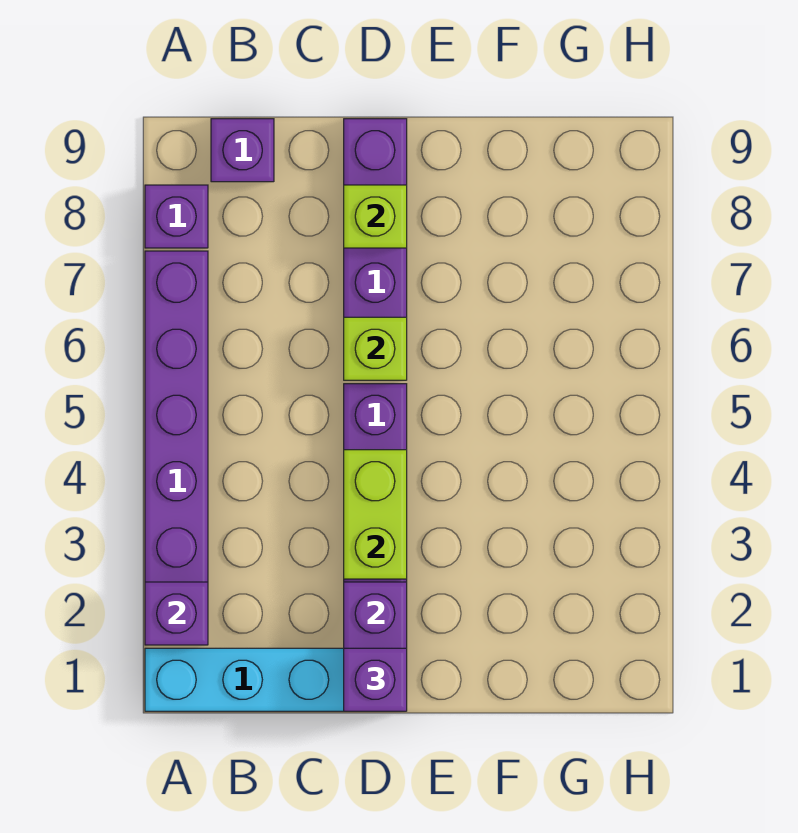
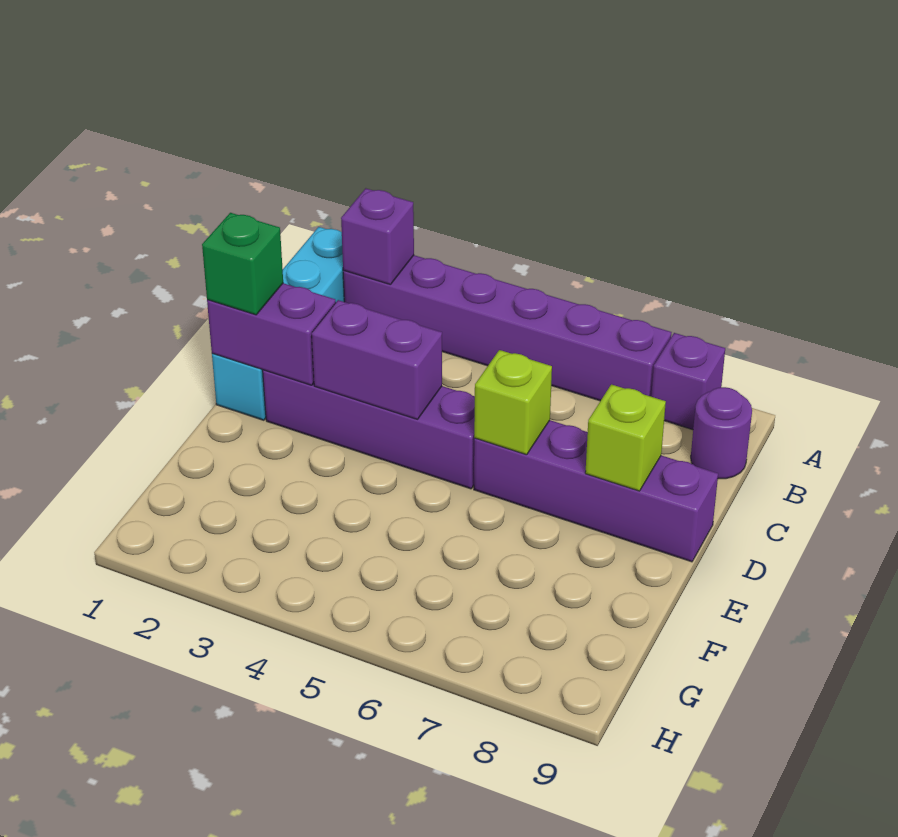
purple brick B9 level 1 -> purple round brick B9 level 1
purple brick D1 level 3 -> green brick D1 level 3
lime brick D3:D4 level 2 -> purple brick D3:D4 level 2

